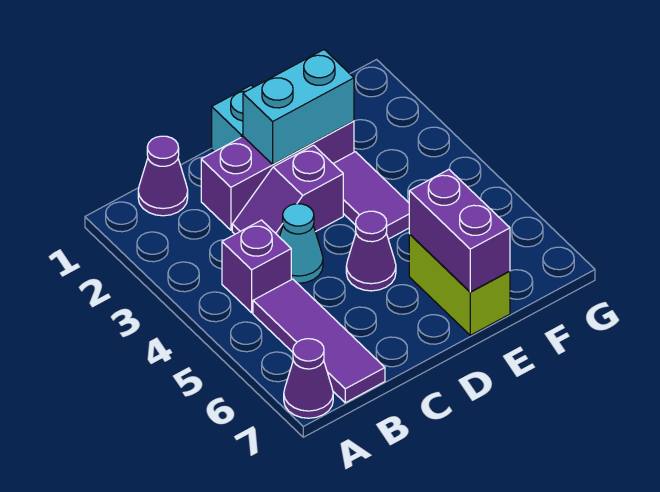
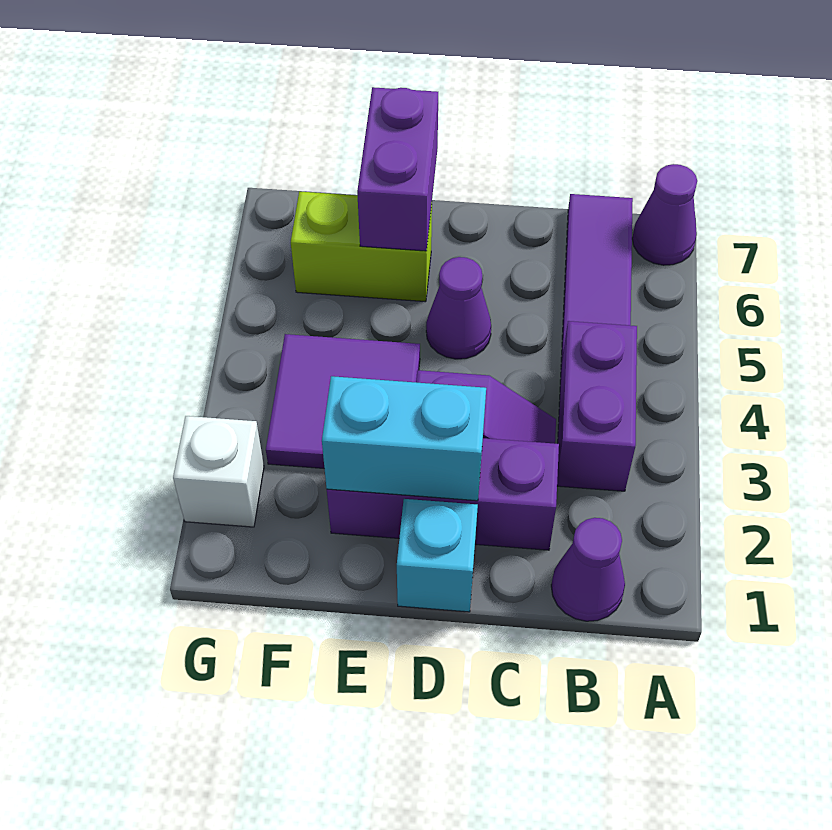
purple brick B4 level 1 -> purple brick B3:B4 level 1
cyan cone C4 level 1 -> none
purple tile E3:E4 level 1 -> purple tile E3:F4 level 1
lime brick E6:E7 level 1 -> lime brick E6:F6 level 1
none -> white brick G2 level 1

